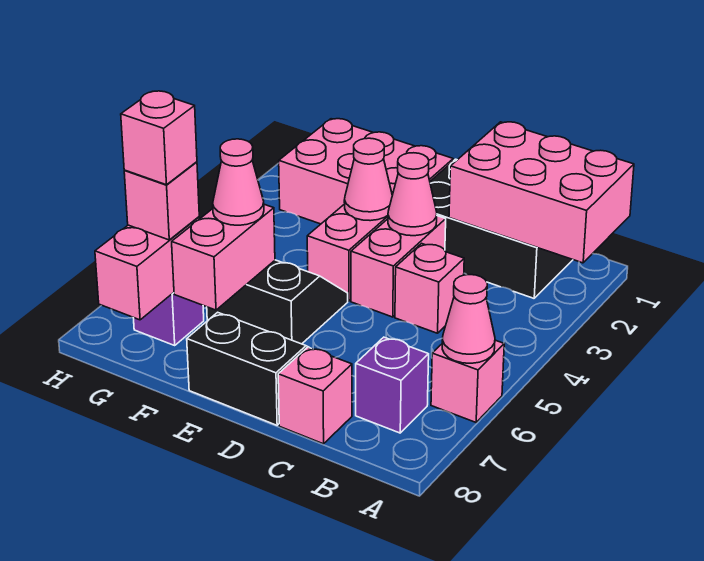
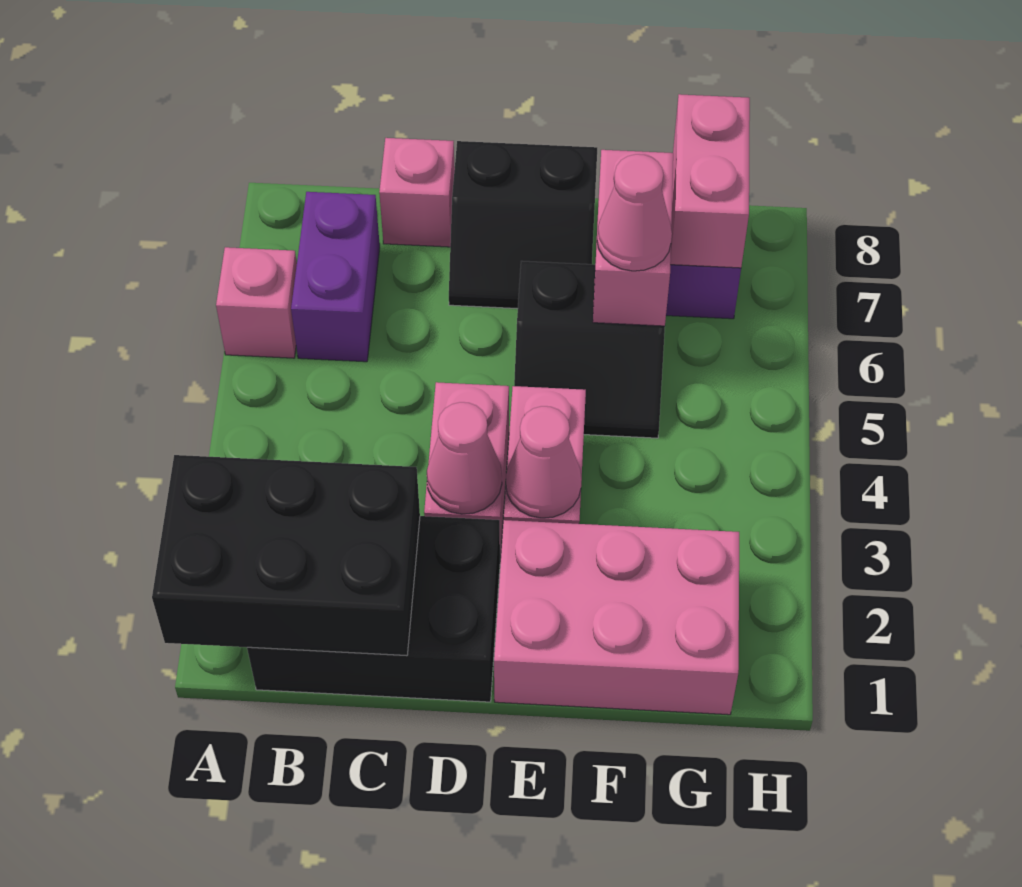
pink brick A1:C2 level 2 -> black brick A1:C2 level 2
pink cone A6 level 2 -> none
purple brick B7 level 1 -> purple brick B6:B7 level 1
pink brick C4 level 1 -> none
pink brick G7 level 3 -> none
pink brick G7 level 4 -> none

